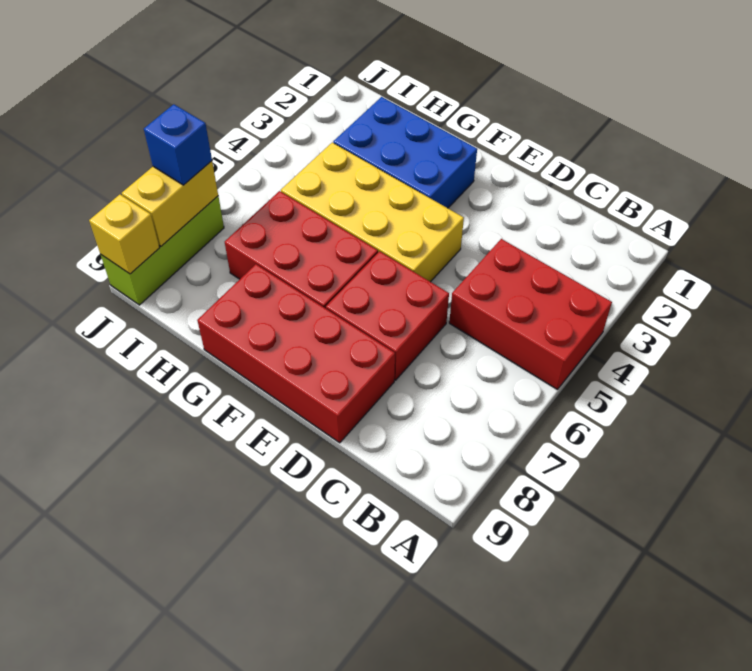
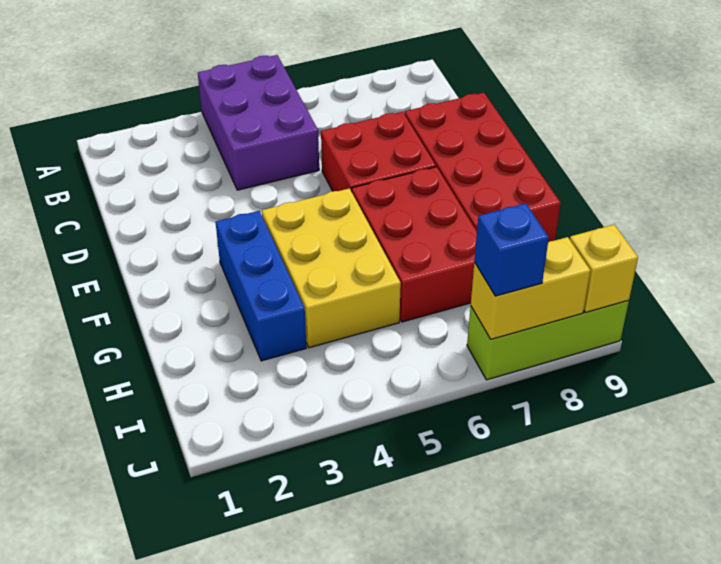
red brick A4:C5 level 1 -> purple brick A4:C5 level 1
yellow brick E4:H5 level 1 -> yellow brick F4:H5 level 1
blue brick F2:H3 level 1 -> blue brick F3:H3 level 1

